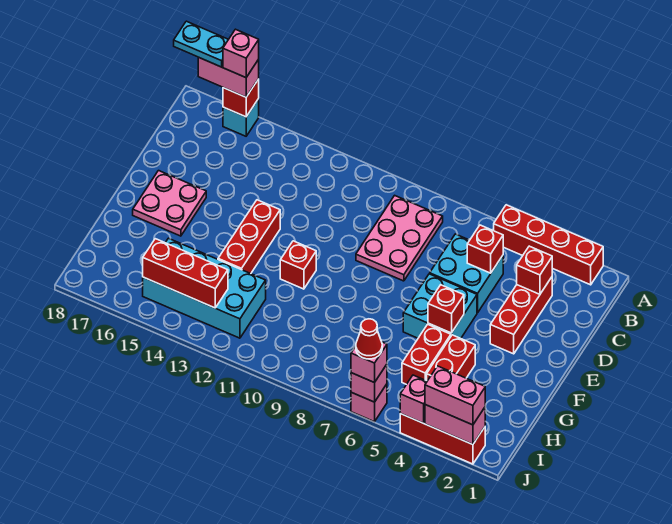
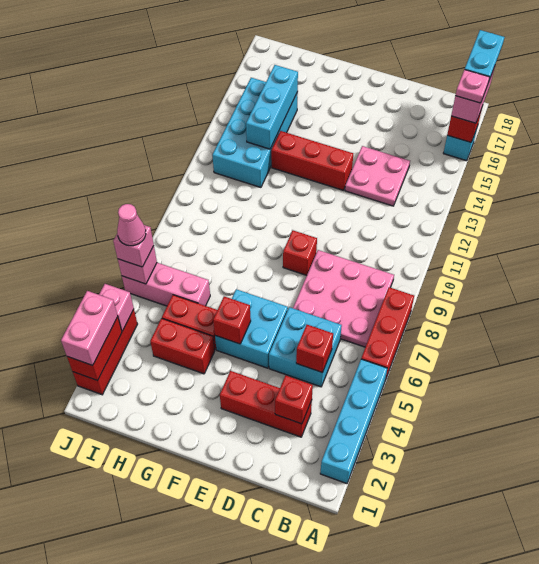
red brick A2:A5 level 1 -> cyan brick A2:A5 level 1
pink brick A16 level 4 -> pink plate A16 level 4
pink plate B8:D9 level 1 -> pink plate B7:D9 level 1
pink plate E16:F17 level 1 -> pink plate C13:D14 level 1
red brick F11 level 1 -> red brick E9 level 1
none -> cyan brick H13:H15 level 2
red brick I13:I15 level 2 -> red brick A6:A8 level 1
pink brick J2:J3 level 2 -> red brick J2:J3 level 2
pink brick J6 level 1 -> pink brick H6:J6 level 1
red cone J6 level 4 -> pink cone J6 level 4

